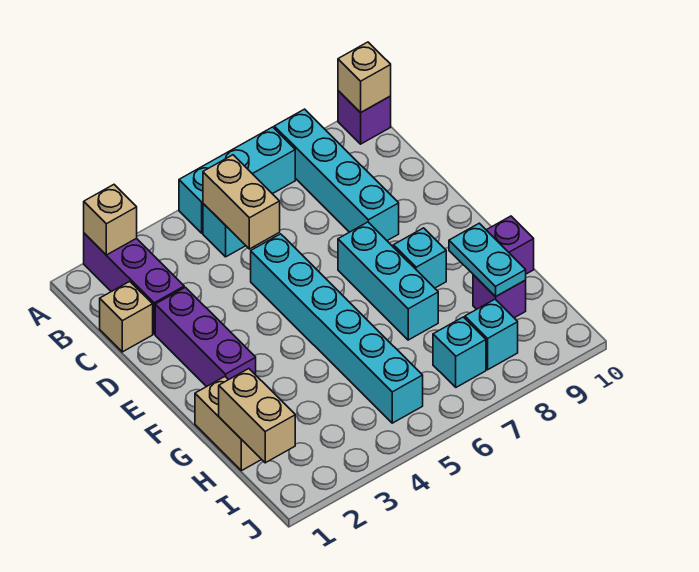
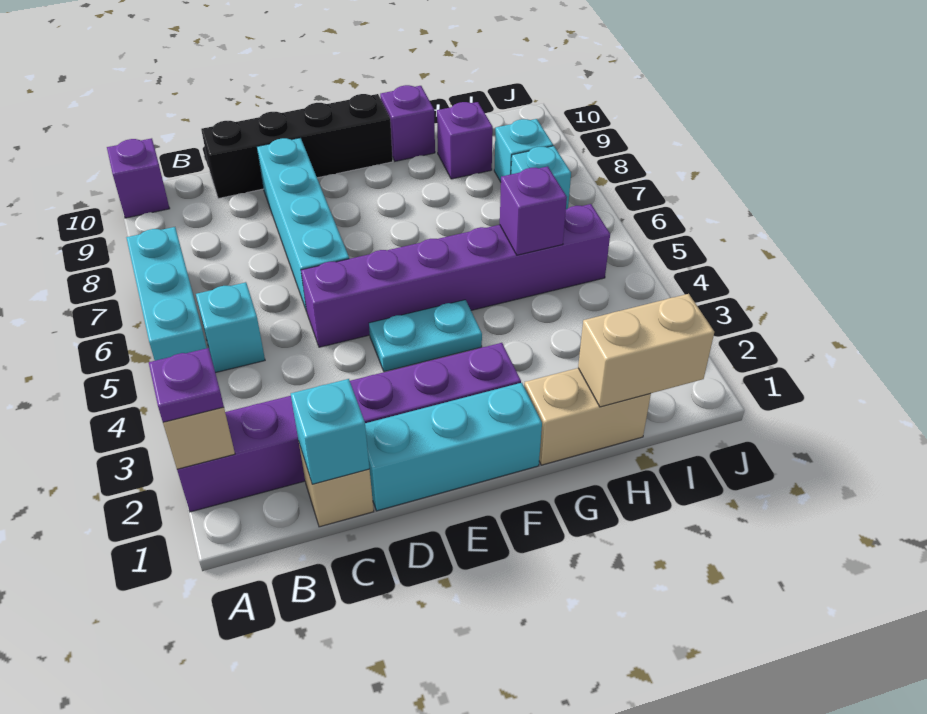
none -> purple plate A2 level 3
cyan brick A8:D8 level 1 -> cyan brick D6:D9 level 1
tan brick A10 level 2 -> none
tan brick B5:C5 level 2 -> none
none -> black brick C10:F10 level 1
cyan brick D5:I5 level 1 -> purple brick D5:I5 level 1
cyan brick E7:G7 level 1 -> cyan brick D1:F1 level 1
cyan brick F8 level 1 -> cyan brick C1 level 2
cyan plate G9:H9 level 2 -> cyan plate E4:F4 level 1
none -> purple brick H5 level 2

